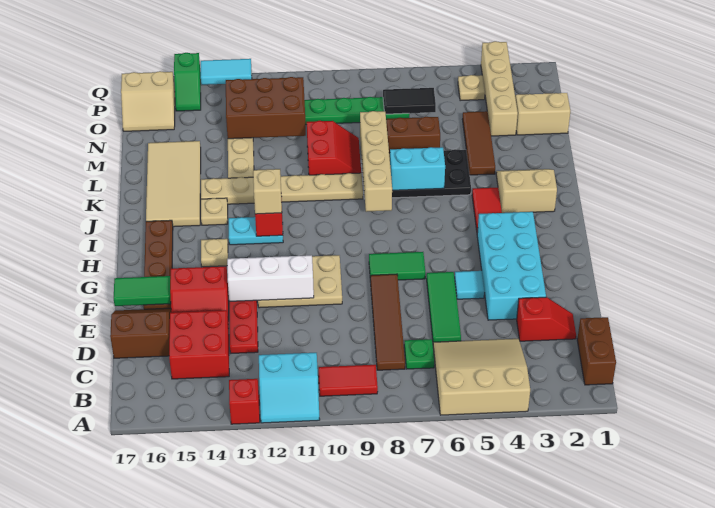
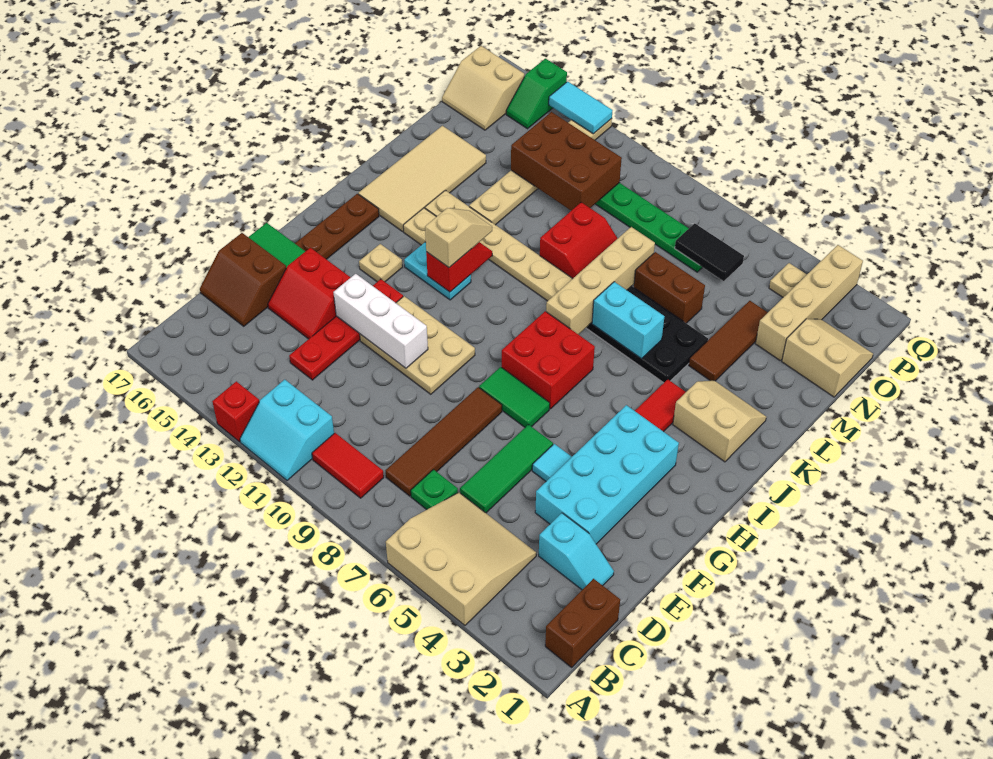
red brick C14:D15 level 1 -> red brick H7:I8 level 1
red slope D2:D3 level 1 top 3 -> cyan slope D2:D3 level 1 top 3
brown slope D16:E17 level 1 top D -> brown slope D16:E17 level 1 top E

